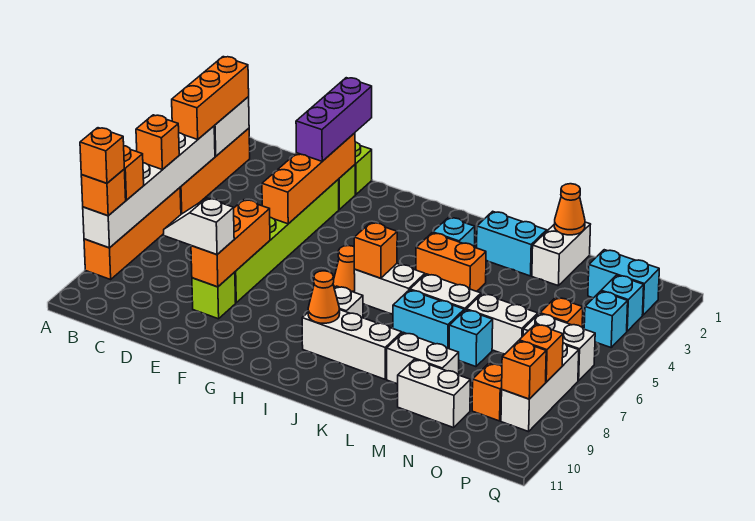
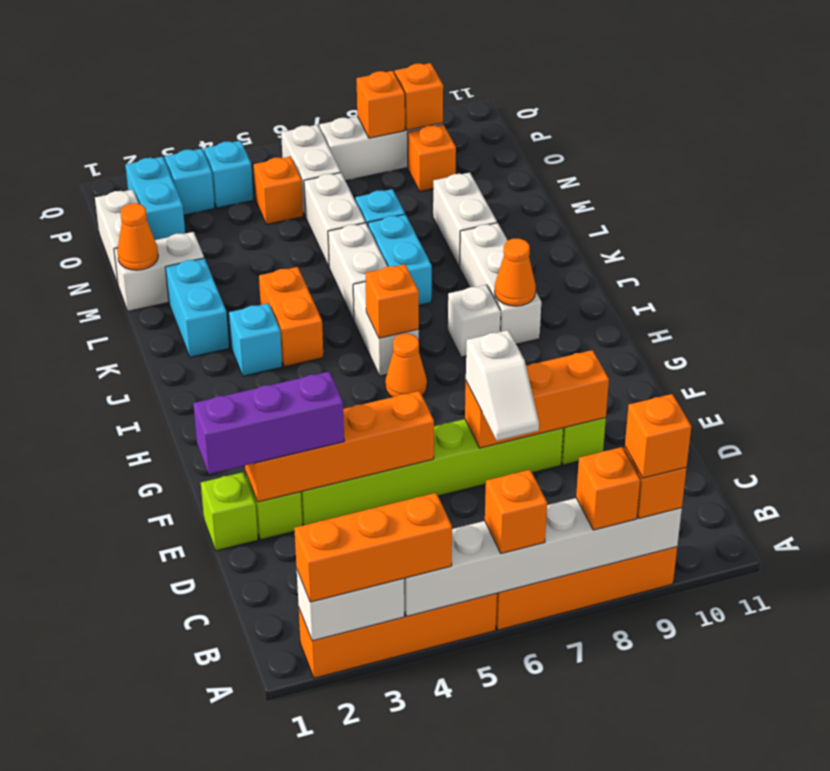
white slope D9:E9 level 3 top E -> white slope D7:E7 level 3 top E
white brick M10:N10 level 1 -> white brick N1:O1 level 1

